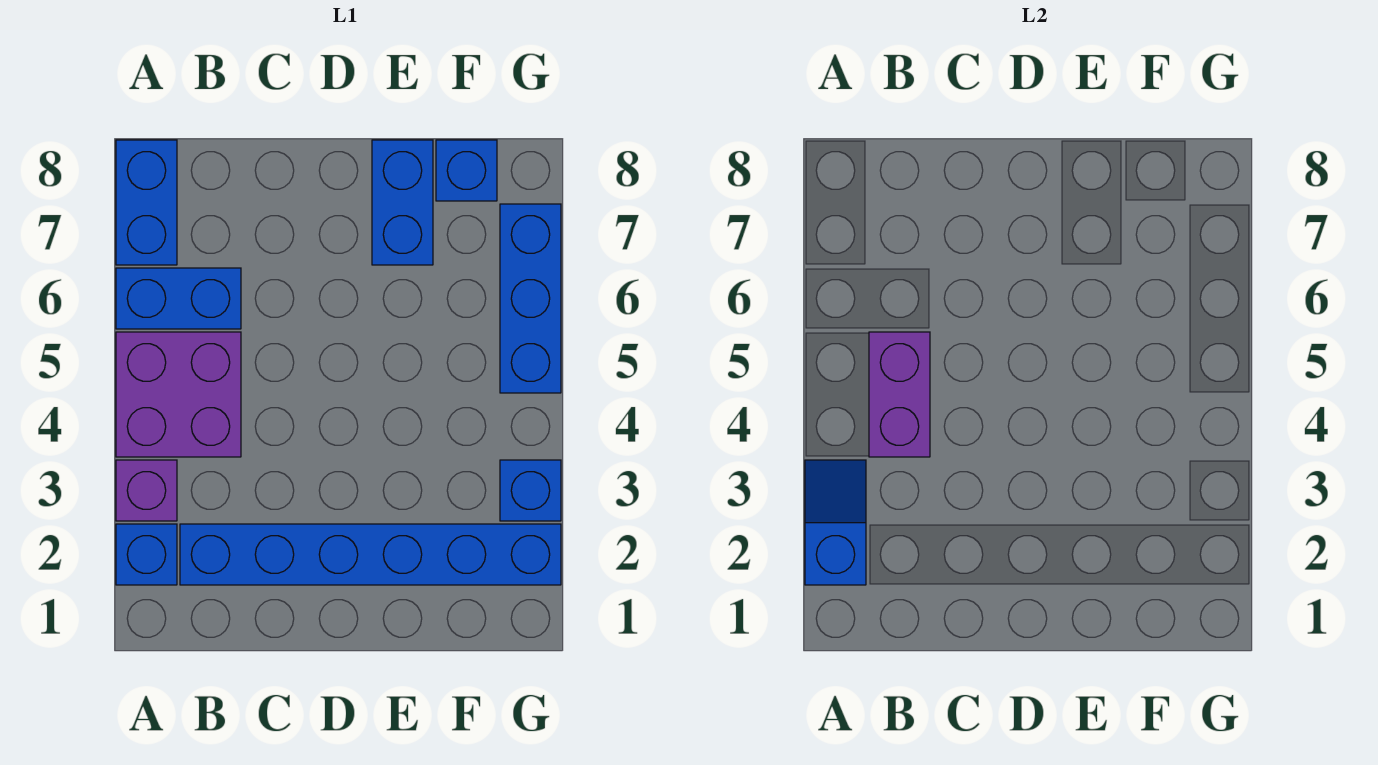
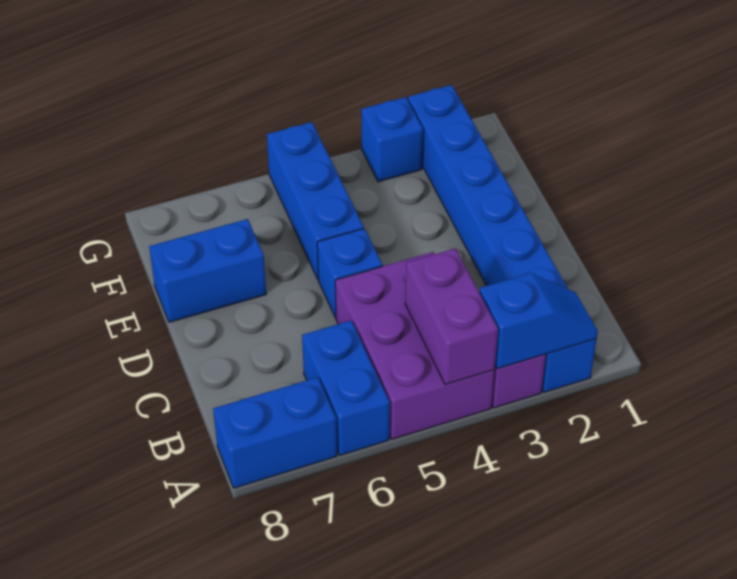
blue slope A2:A3 level 2 top 2 -> blue slope A2:A3 level 2 top 3
purple brick A4:B5 level 1 -> purple brick A4:C5 level 1
purple brick B4:B5 level 2 -> purple brick A4:B4 level 2
blue brick F8 level 1 -> blue brick D5 level 1
blue brick G5:G7 level 1 -> blue brick E5:G5 level 1

